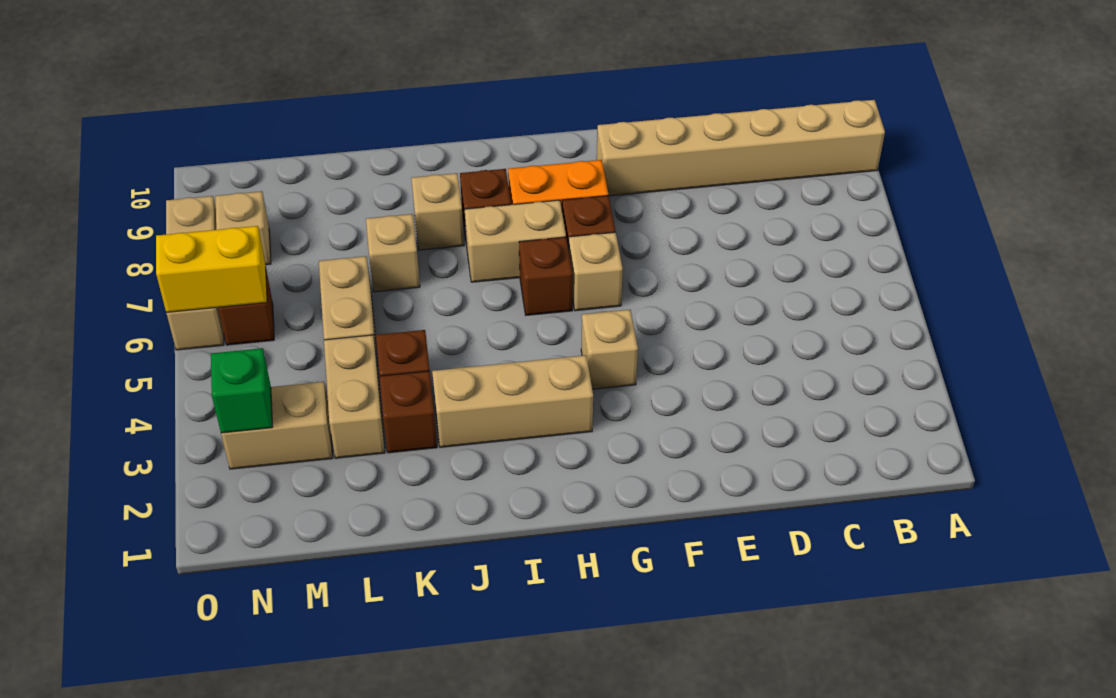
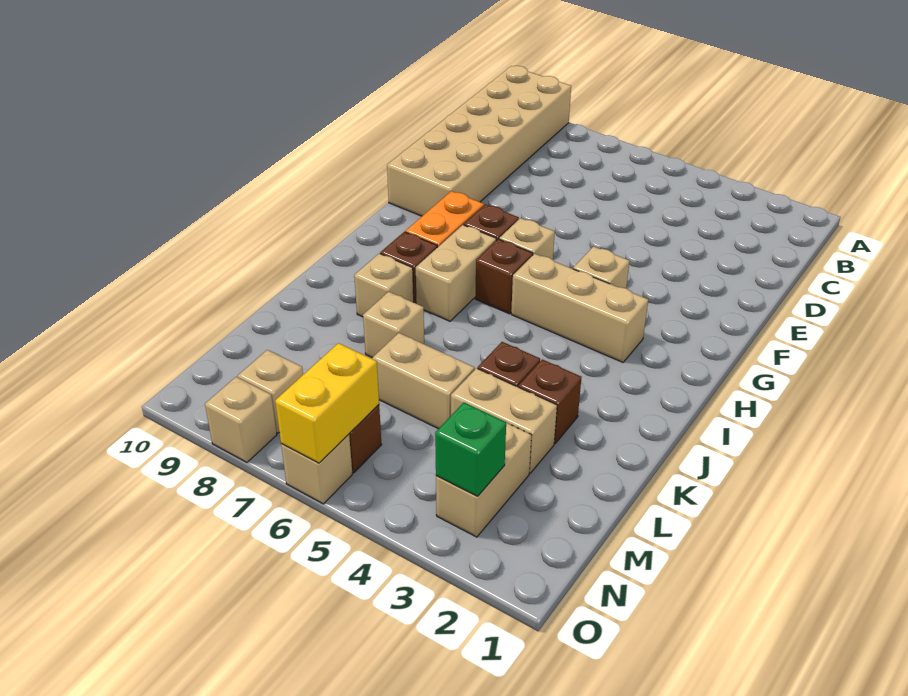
tan brick A9:F9 level 1 -> tan brick A9:F10 level 1
tan brick H3:J3 level 1 -> tan brick H3:H5 level 1

